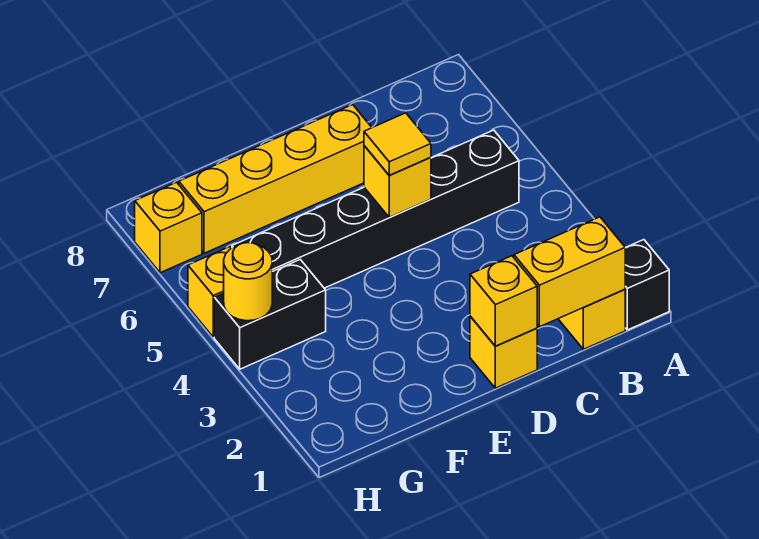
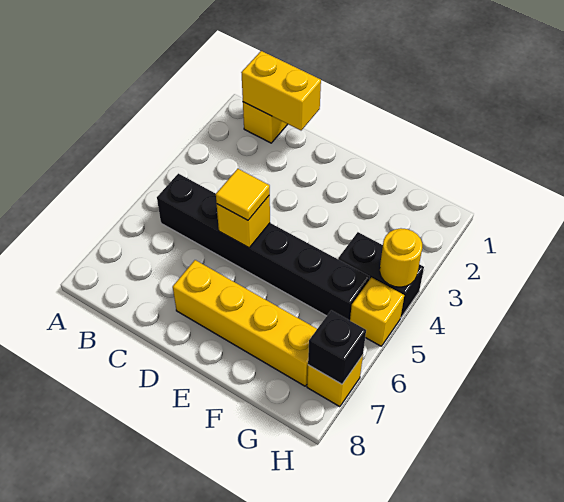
black brick A1 level 1 -> black brick H7 level 2
yellow brick D1 level 1 -> none
yellow brick D1 level 2 -> none

